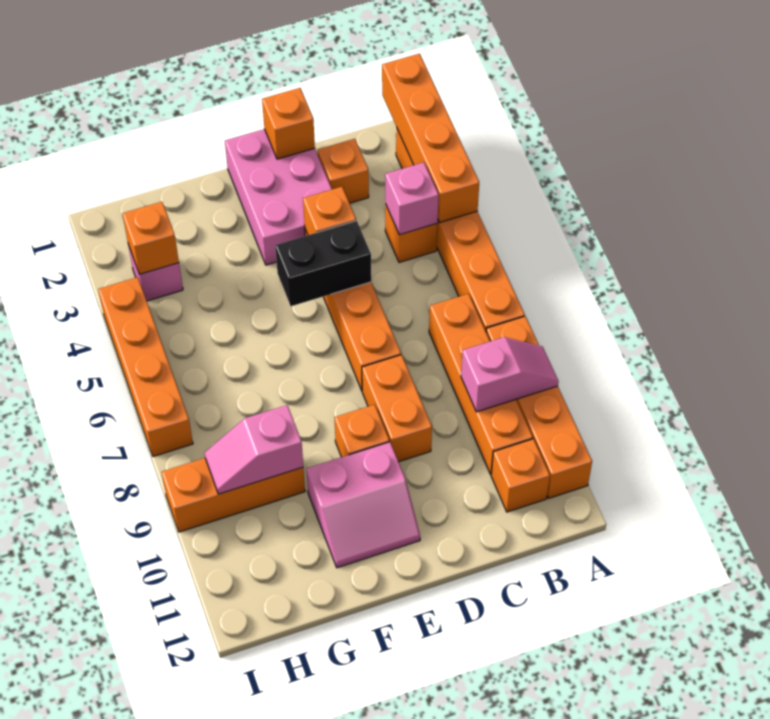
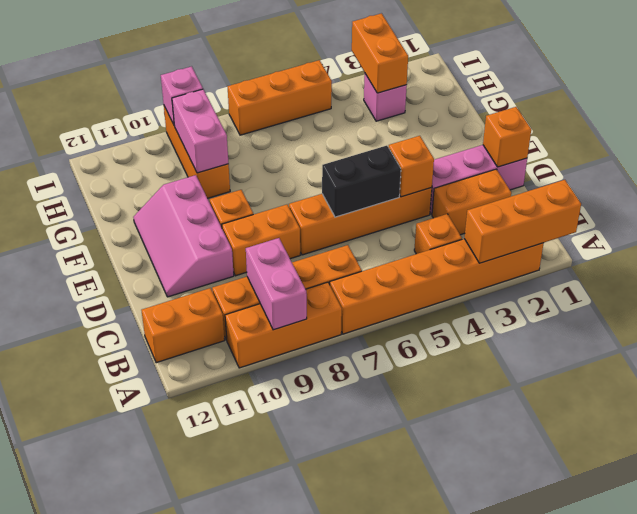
orange brick A1:A4 level 2 -> orange brick A1:A3 level 2
orange brick A8:A11 level 1 -> orange brick A8:A10 level 1
pink slope A9:B9 level 2 top B -> pink brick A9:B9 level 2
pink brick B4 level 2 -> pink brick I9 level 2
orange brick B11 level 1 -> orange brick B11:B12 level 1
orange brick C2 level 1 -> orange brick C2:C3 level 1
pink brick D1:E3 level 1 -> pink brick D1:D3 level 1
black brick D5:E5 level 2 -> black brick D5:D6 level 2
pink slope E10:F11 level 1 top 10 -> pink slope D10:F11 level 1 top 10
pink slope G9:H9 level 2 top G -> pink brick G9:H9 level 2
orange brick H3 level 2 -> orange brick H3:I3 level 2
orange brick I4:I7 level 1 -> orange brick I5:I7 level 1

